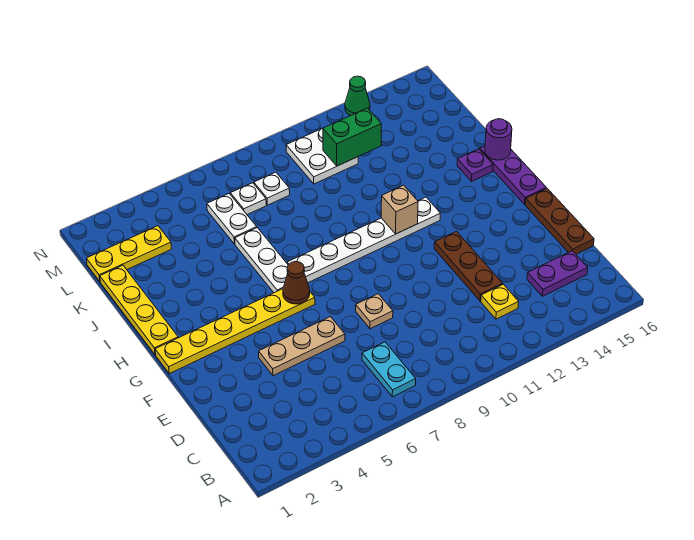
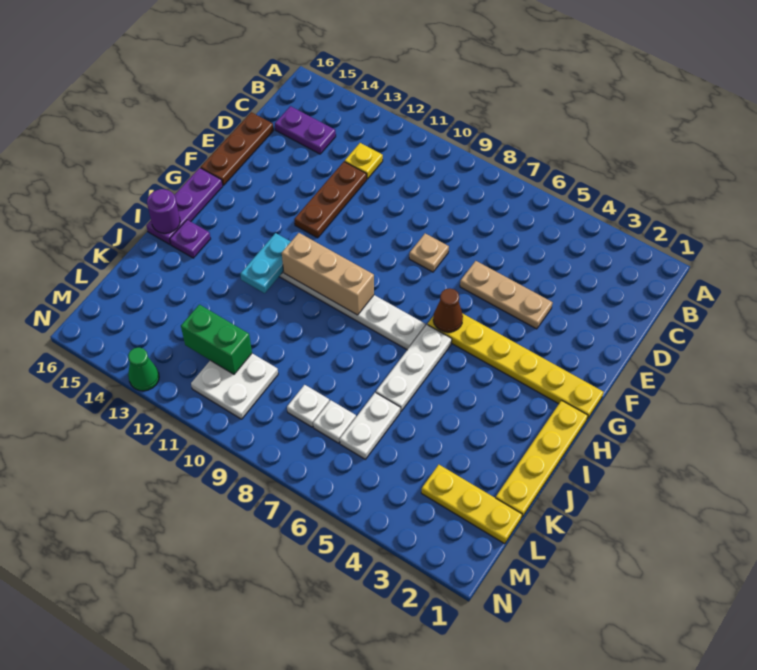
cyan plate B7:C7 level 1 -> cyan plate H12:I12 level 2
tan brick H11 level 2 -> tan brick H9:H11 level 2

